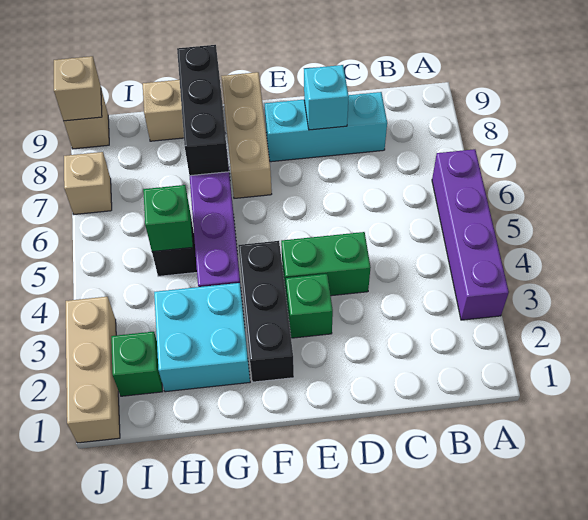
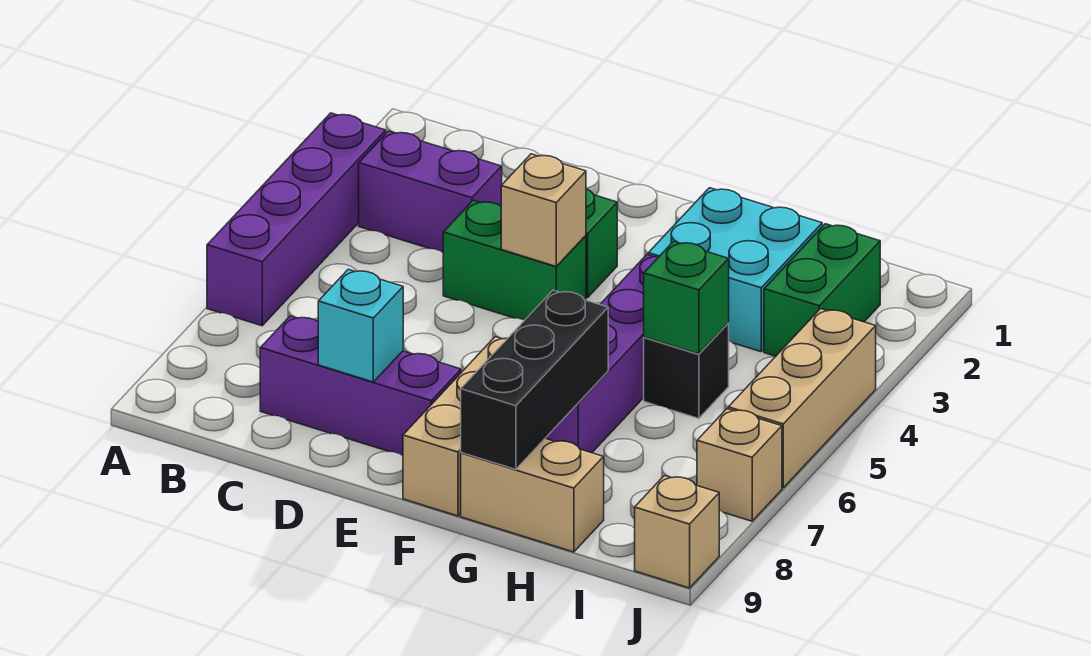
none -> purple brick B3:C3 level 1
cyan brick C8:E8 level 1 -> purple brick C8:E8 level 1
black brick F2:F4 level 1 -> none
green brick I2 level 1 -> green brick I2:I3 level 1
tan brick J1:J3 level 1 -> tan brick J4:J6 level 1
tan brick J9 level 2 -> tan brick E4 level 2

